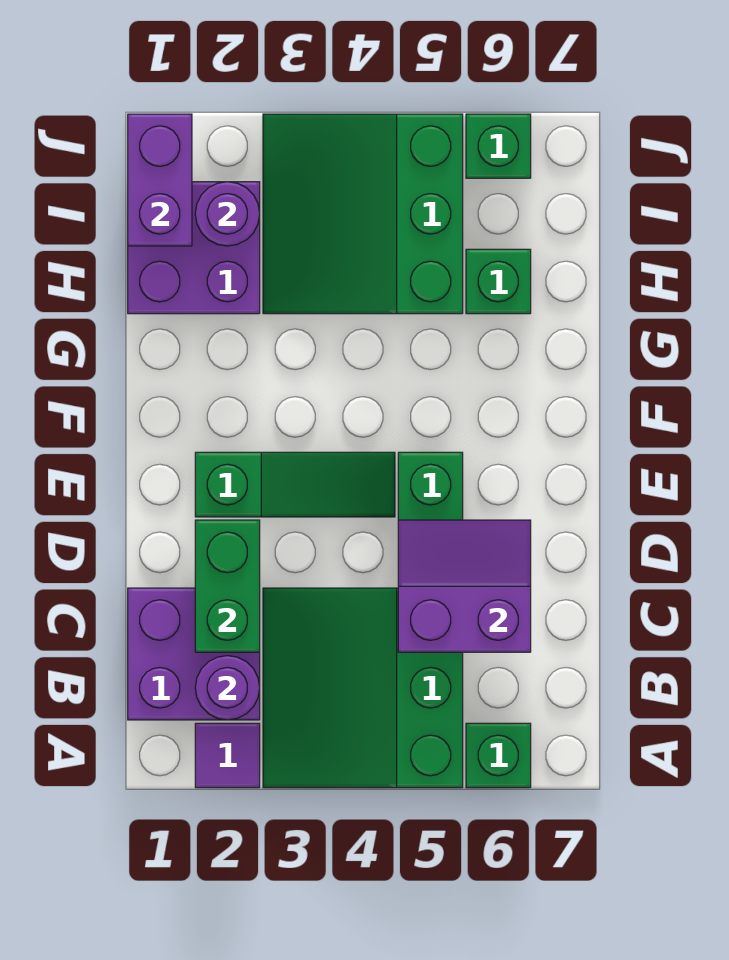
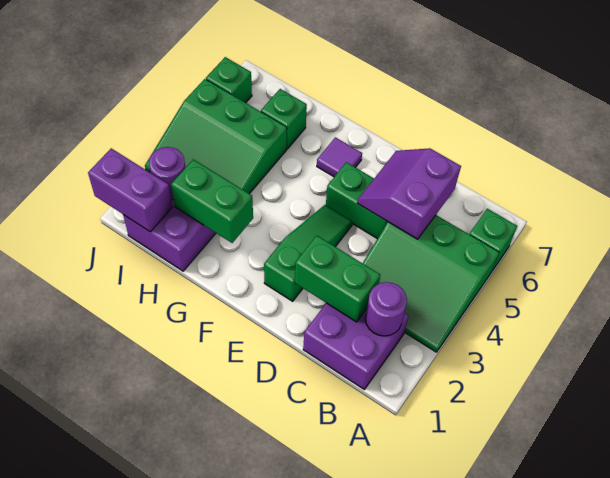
purple tile A2 level 1 -> purple tile F6 level 1
none -> green brick G2:H2 level 2

